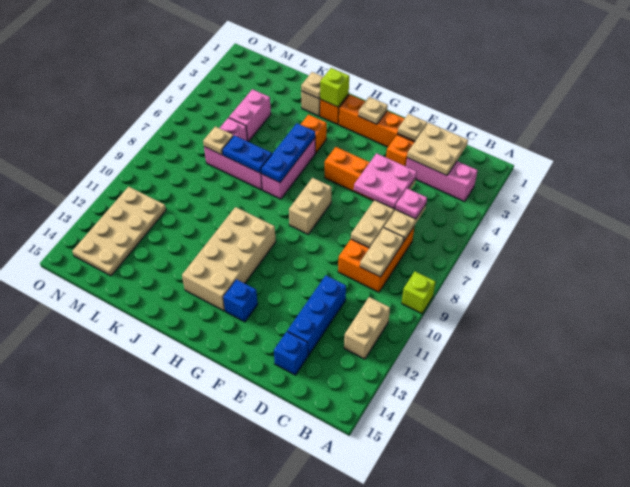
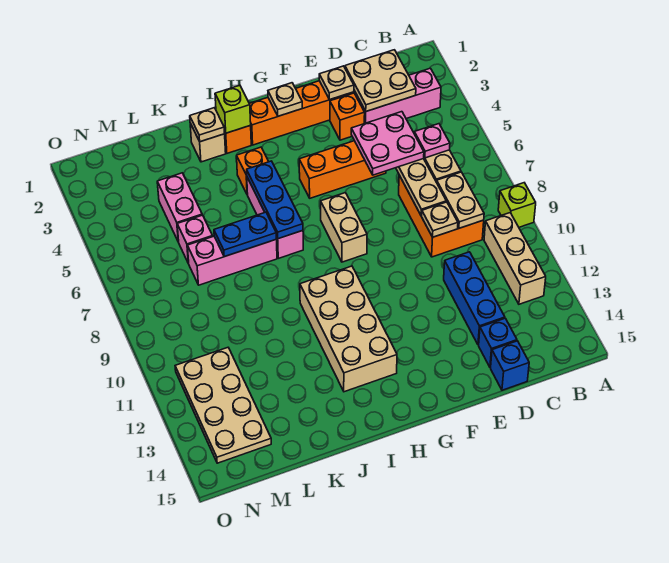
tan brick B11:B12 level 1 -> tan brick B10:B12 level 1
blue brick G13 level 1 -> blue brick D15 level 1
tan plate L7 level 2 -> tan plate D9 level 2

